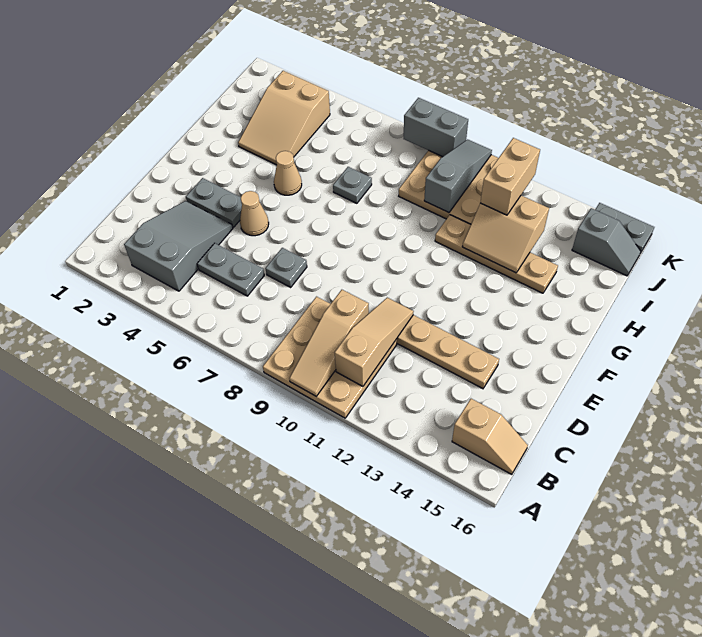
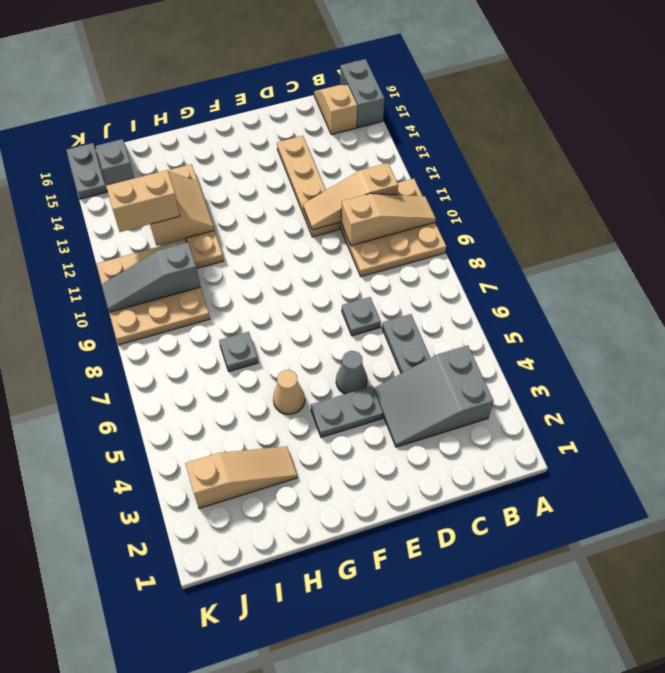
grey plate E3:E4 level 1 -> grey plate E4:F4 level 1
tan cone E5 level 1 -> grey cone E5 level 1
tan slope H3:J4 level 1 top J -> tan slope H3:J3 level 1 top J
grey brick K8:K9 level 2 -> grey brick A15:A16 level 1

